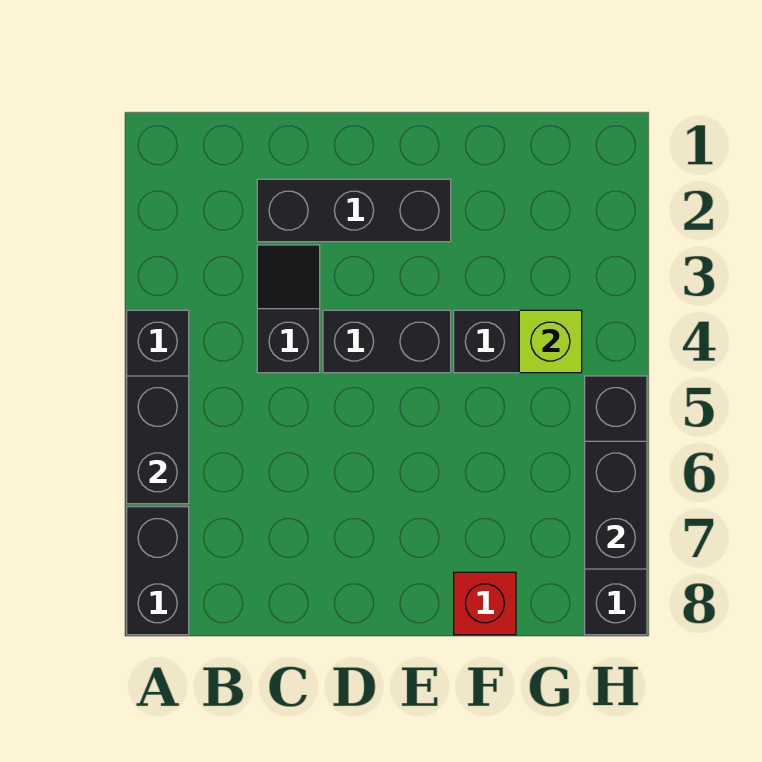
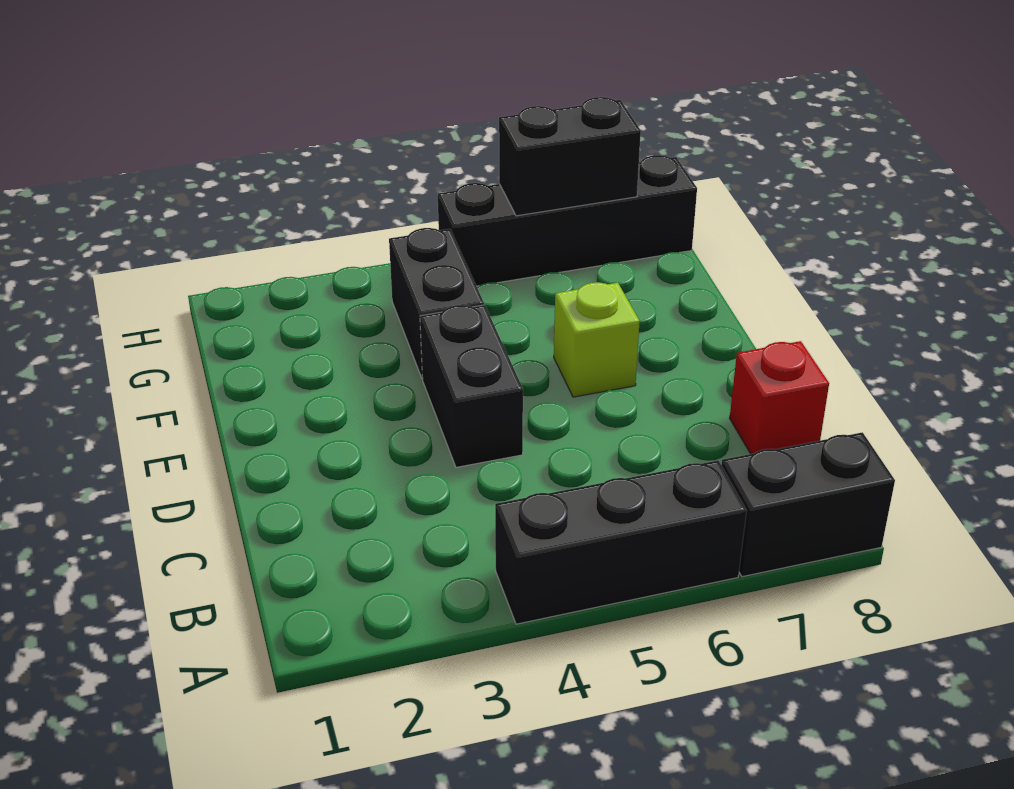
black brick A5:A6 level 2 -> none
black brick C2:E2 level 1 -> none
black slope C3:C4 level 1 top 4 -> none
red brick F8 level 1 -> red brick C8 level 1
lime brick G4 level 2 -> lime brick E6 level 1

